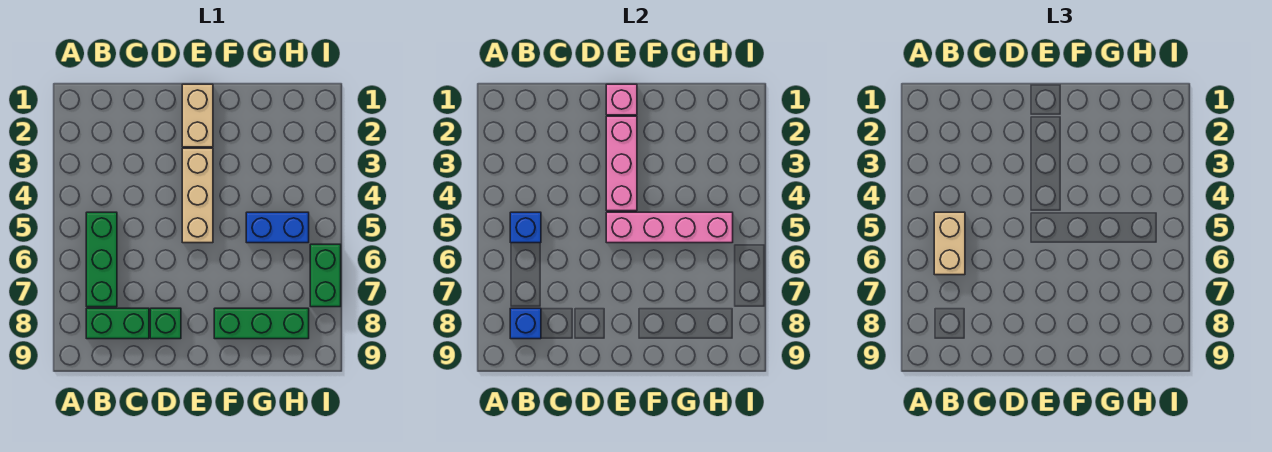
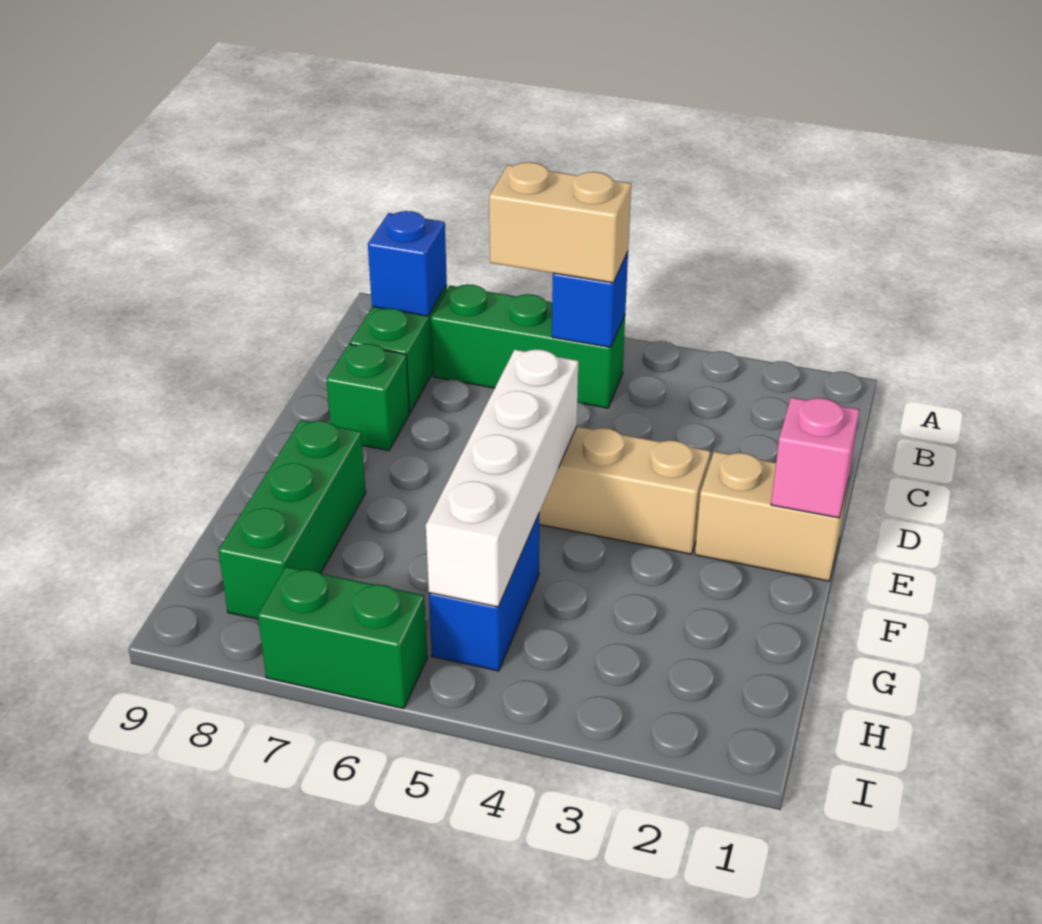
pink brick E2:E4 level 2 -> none
pink brick E5:H5 level 2 -> white brick E5:H5 level 2

